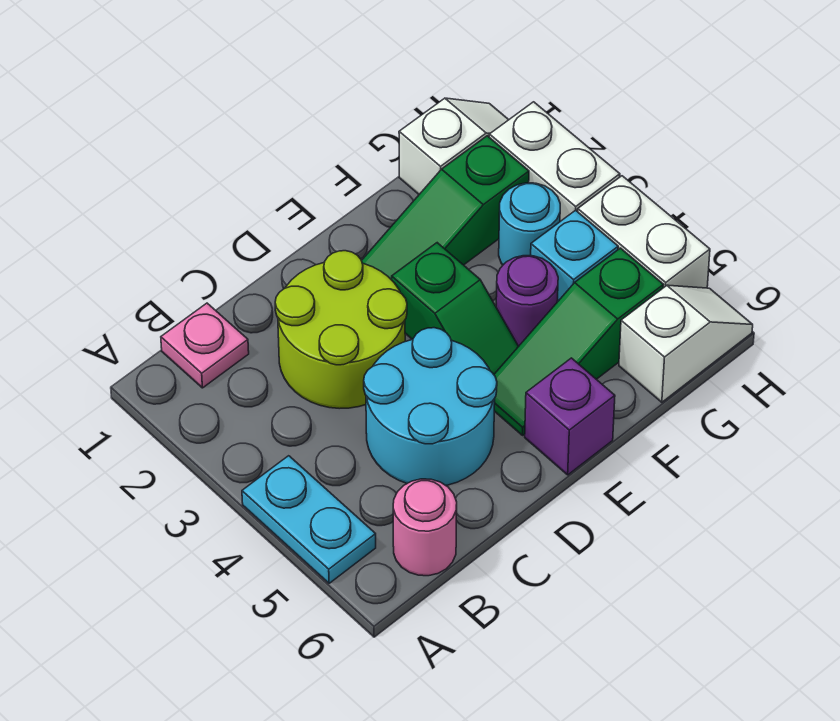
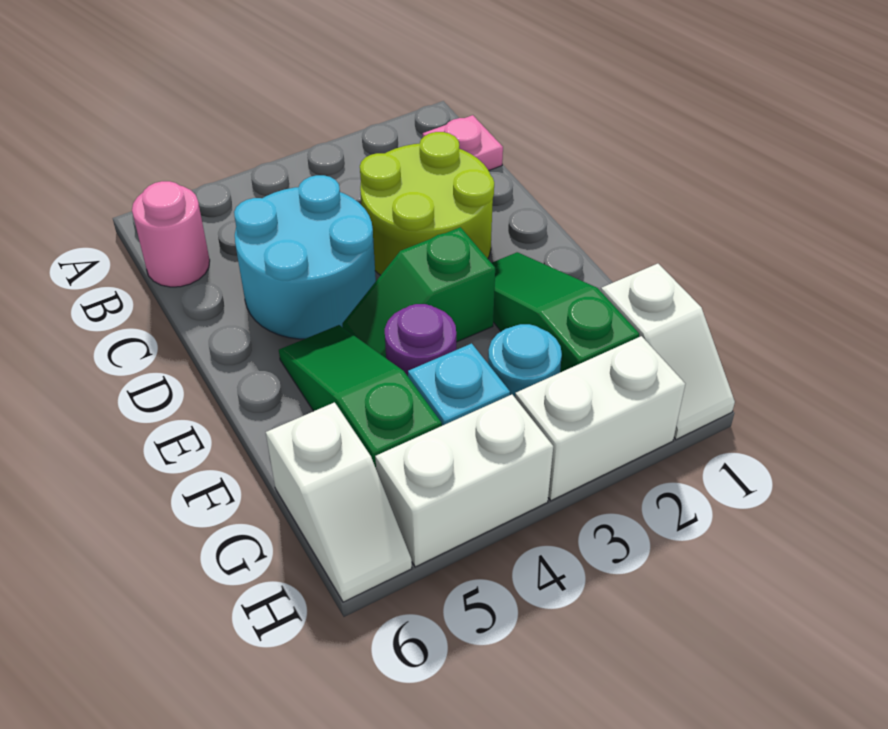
cyan plate A4:A5 level 1 -> none
purple brick E6 level 1 -> none

